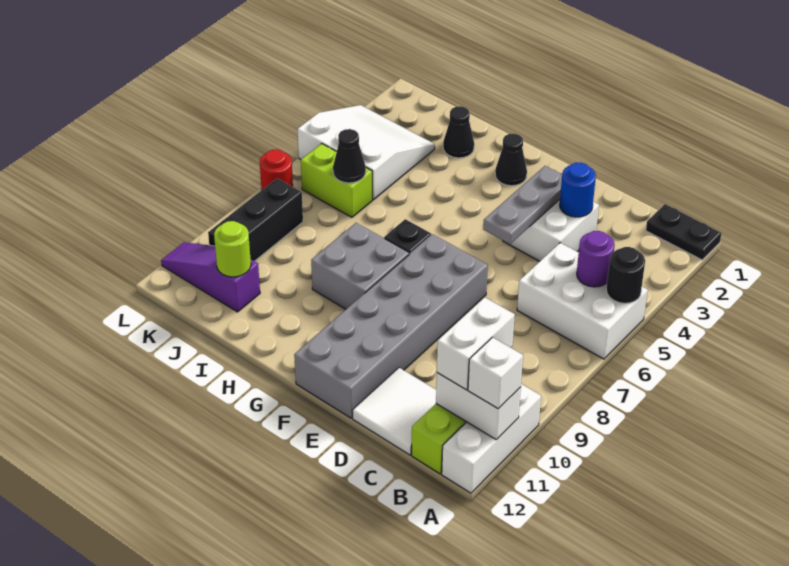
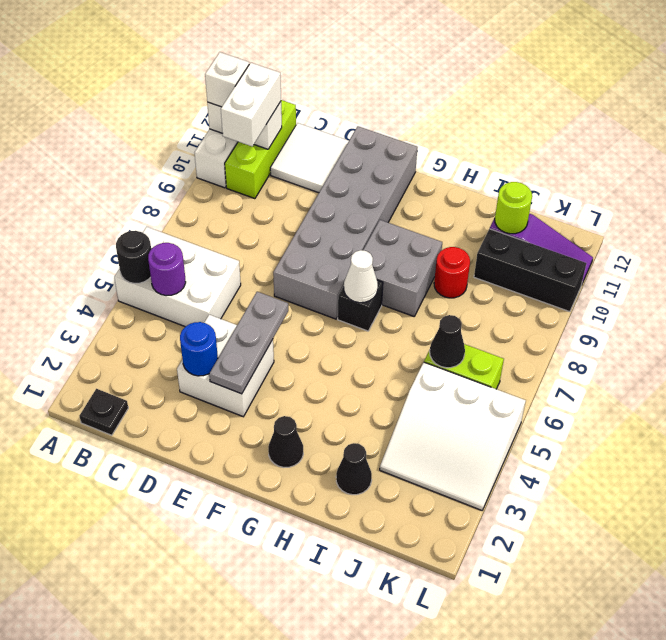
black plate A1:B1 level 1 -> black plate B1 level 1
none -> white cone G7 level 2
black brick K8:K10 level 1 -> black brick J10:L10 level 1
red round brick L7 level 1 -> red round brick I9 level 1

